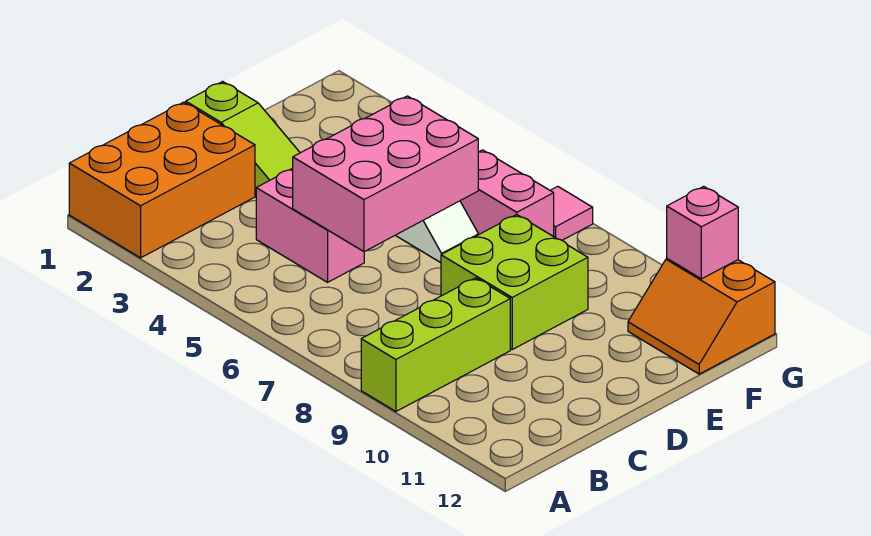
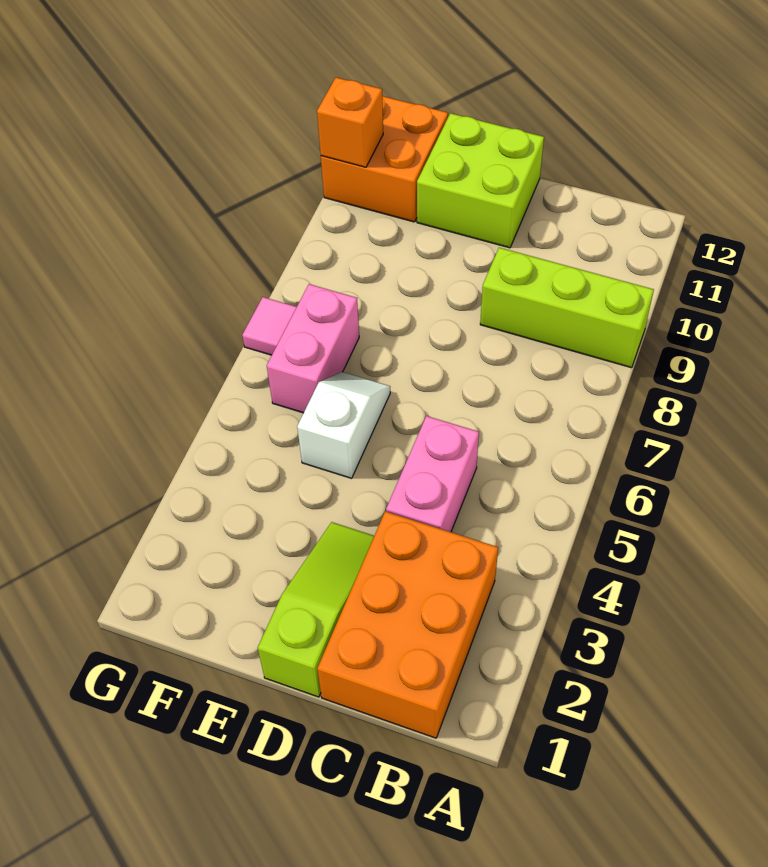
orange brick A1:C2 level 1 -> orange brick B1:C3 level 1
pink brick C5:E6 level 2 -> none
lime brick D8:E9 level 1 -> lime brick D11:E12 level 1
orange slope F11:G12 level 1 top G -> orange brick F11:G12 level 1
pink brick G11 level 2 -> orange brick G11 level 2

